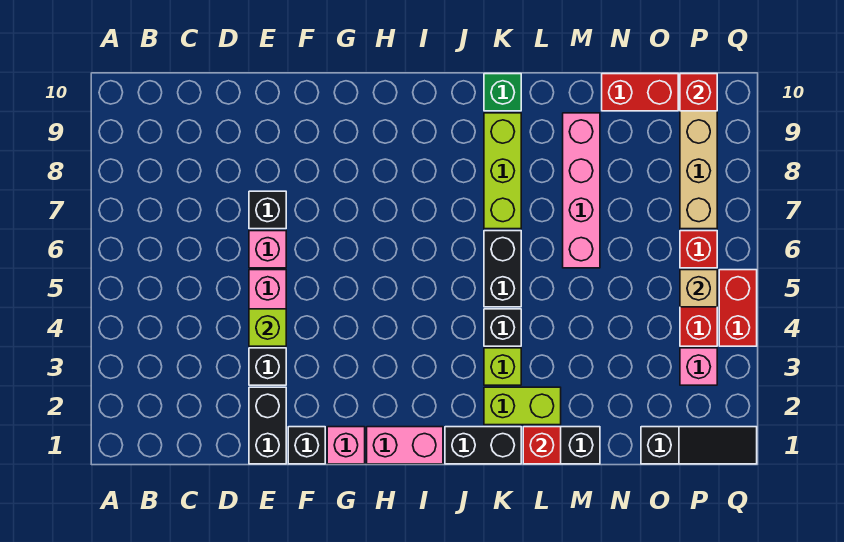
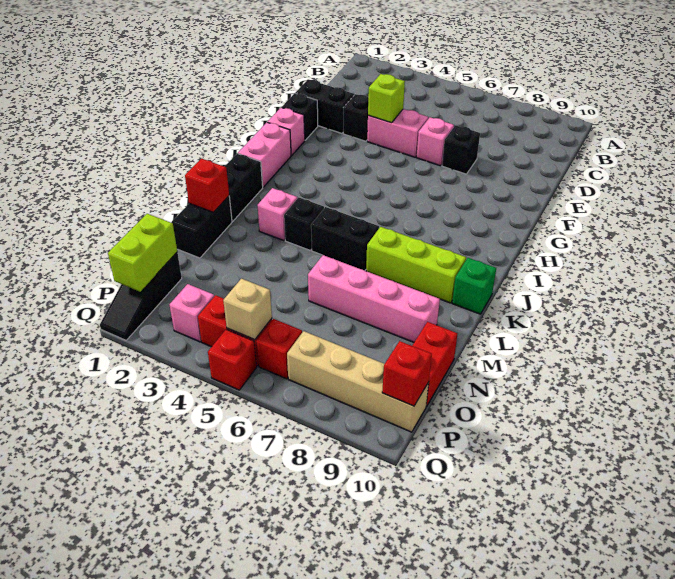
lime brick K2:L2 level 1 -> lime brick O1:P1 level 2
lime brick K3 level 1 -> pink brick K3 level 1
red brick Q4:Q5 level 1 -> red brick Q5 level 1

